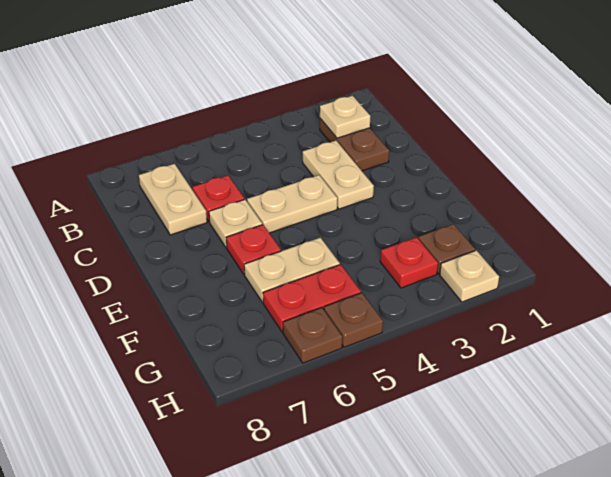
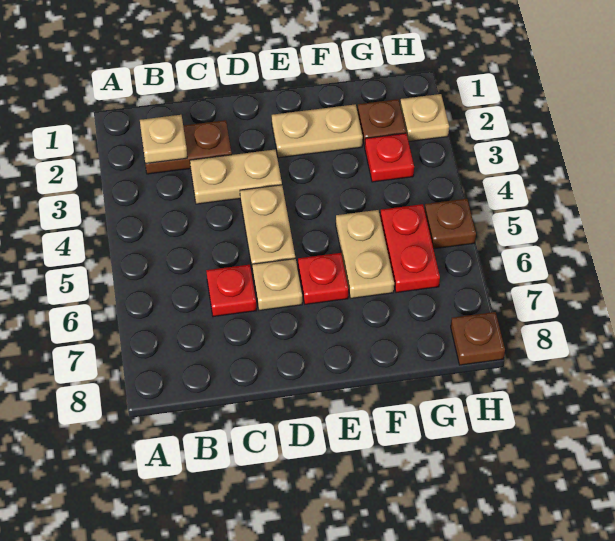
tan plate B7:C7 level 1 -> tan plate E2:F2 level 1
brown plate H6 level 1 -> brown plate H8 level 1

